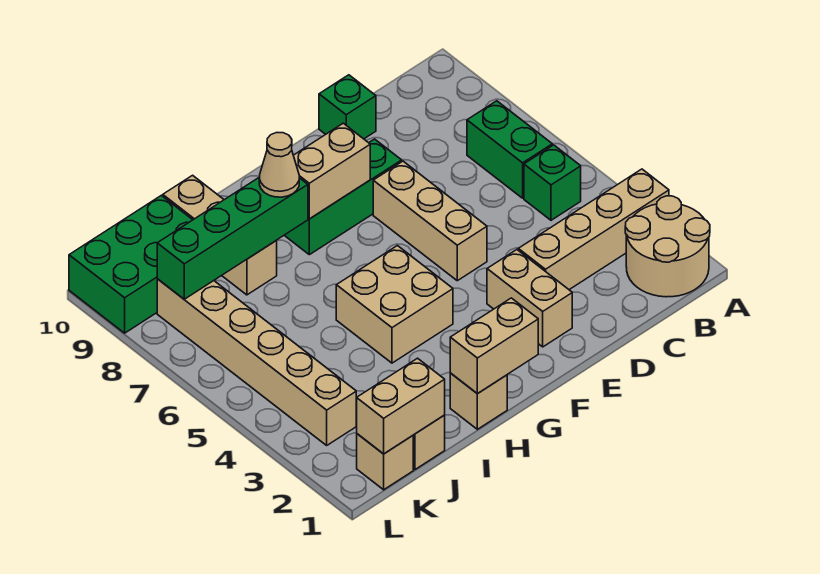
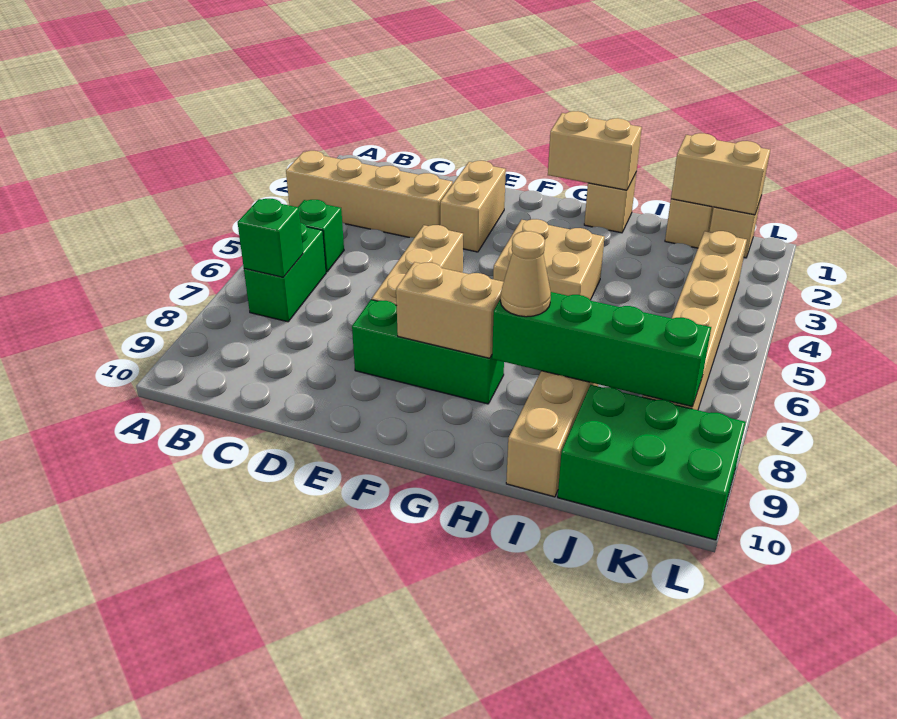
tan round brick A1:B2 level 1 -> none
green brick D10 level 1 -> green brick B7 level 2

